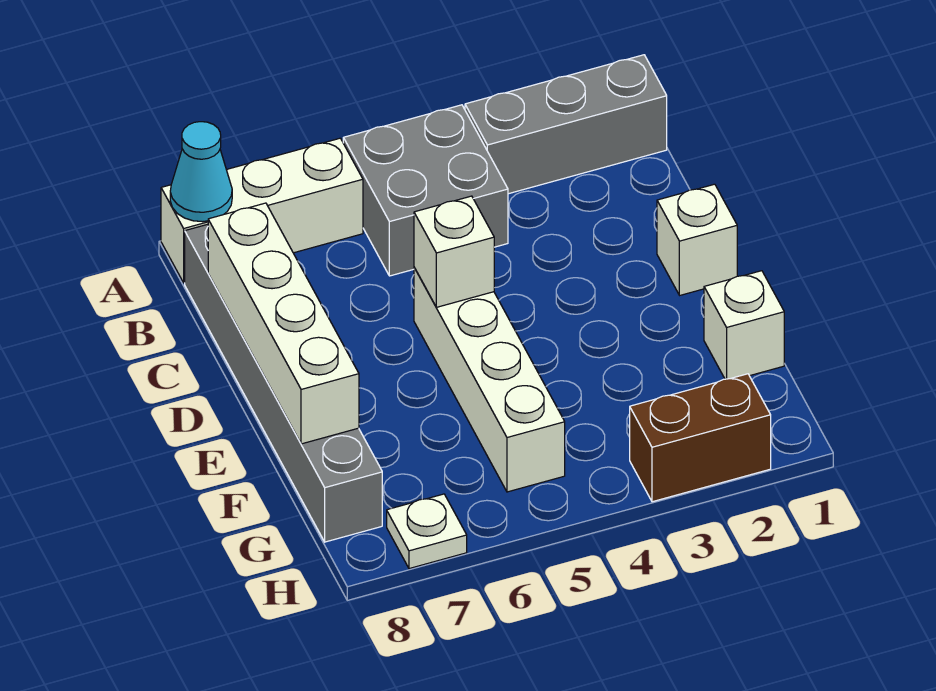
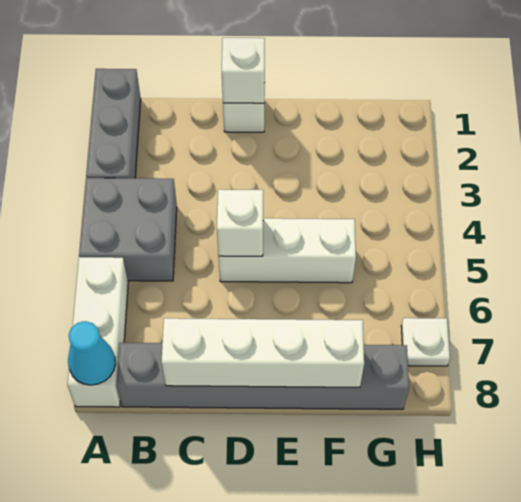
white brick D5:G5 level 1 -> white brick D5:F5 level 1
white brick F1 level 1 -> white brick D1 level 2
brown brick H2:H3 level 1 -> none

